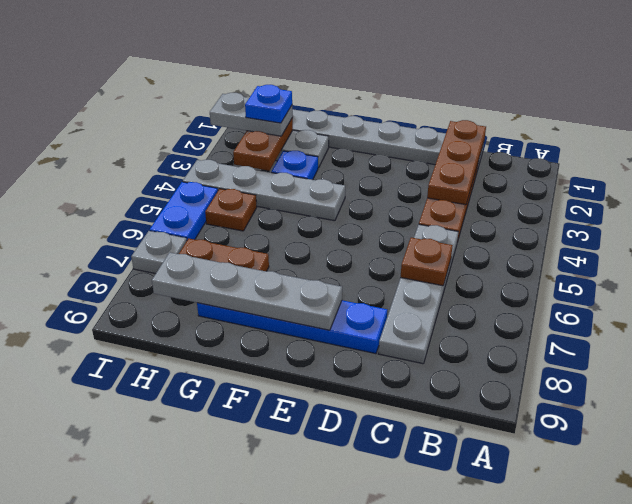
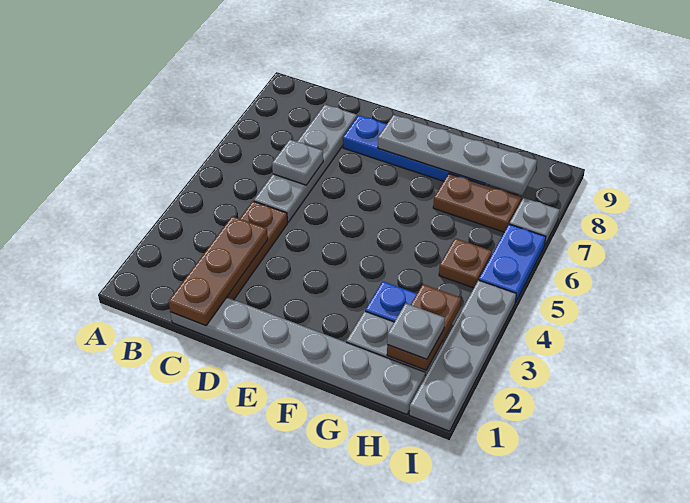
brown plate C6 level 2 -> grey plate C6 level 2
grey plate F4:I4 level 1 -> grey plate I1:I4 level 1
grey plate H2:I2 level 3 -> grey plate H2 level 3
blue plate H2 level 4 -> none

